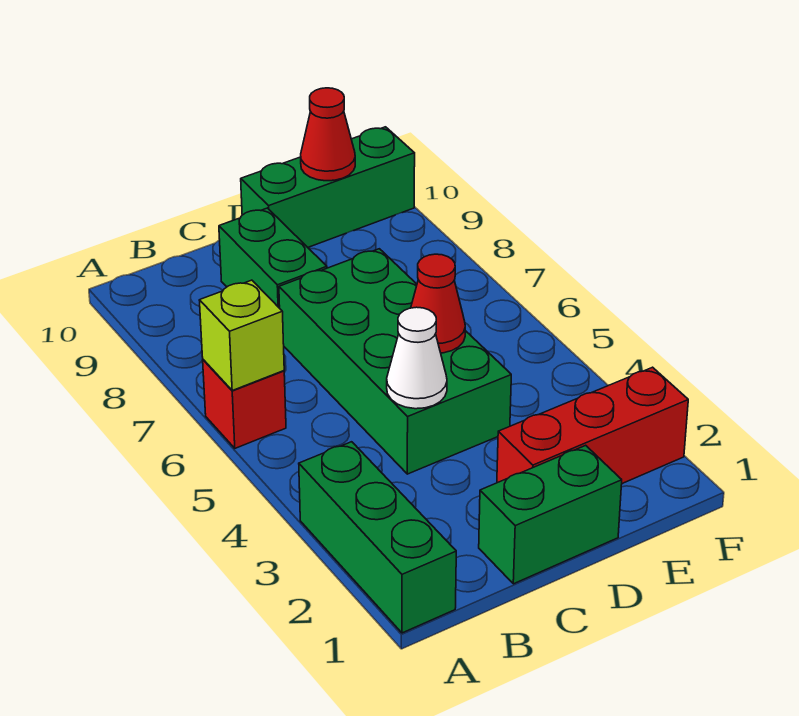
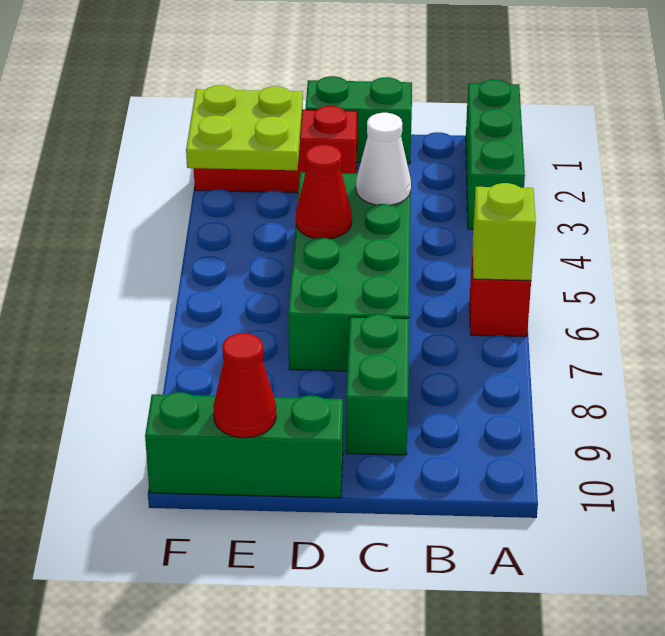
none -> lime plate E2:F3 level 2

